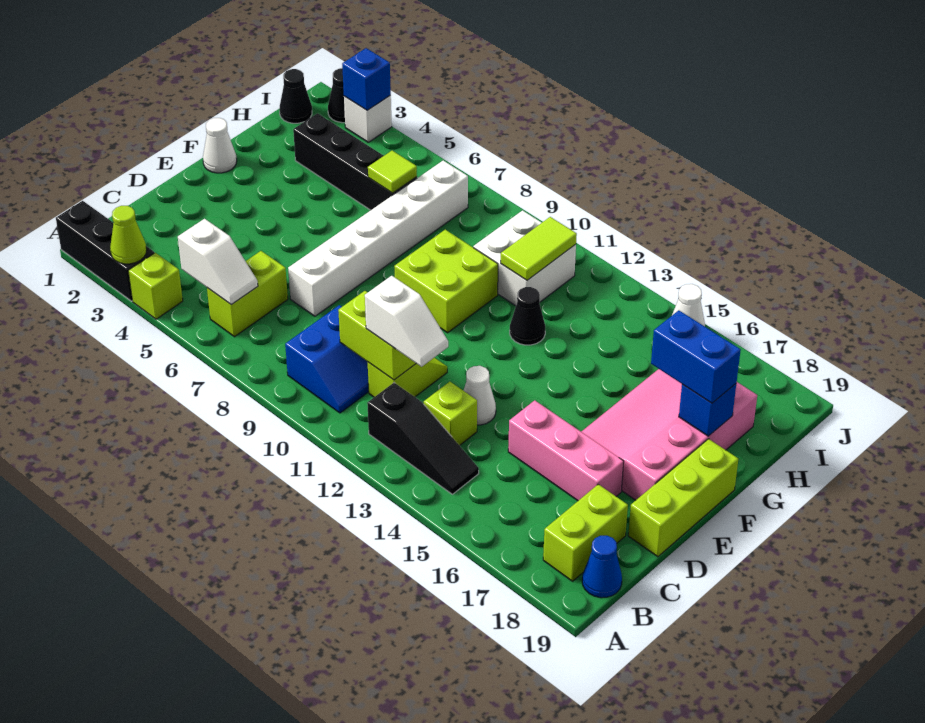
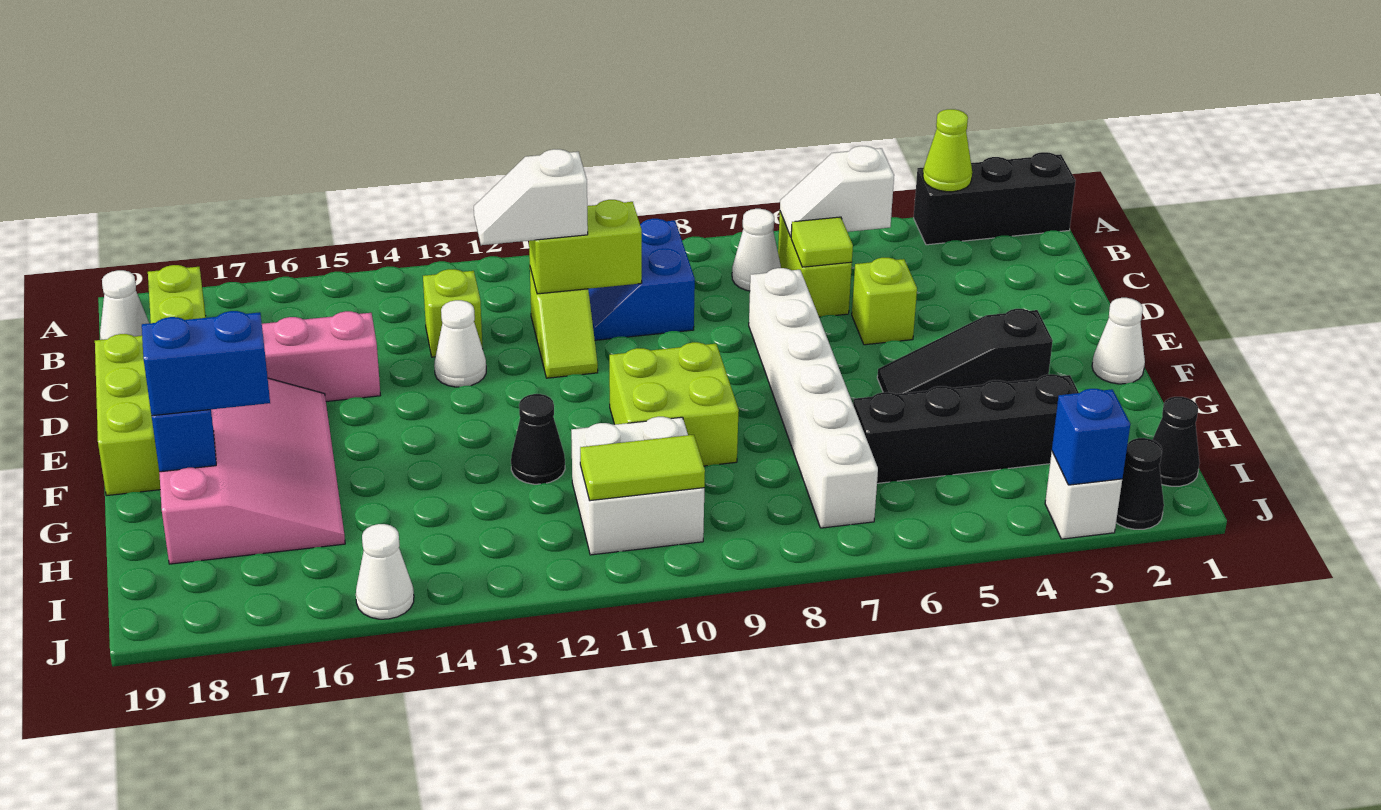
lime brick A4 level 1 -> lime brick D5 level 1
none -> white cone B7 level 1
black slope B12:B14 level 1 top 12 -> black slope F3:F5 level 1 top 3
blue cone B19 level 1 -> white cone B19 level 1
lime tile H6 level 2 -> lime tile C6 level 2
lime tile H11:I11 level 2 -> lime tile I10:I11 level 2

